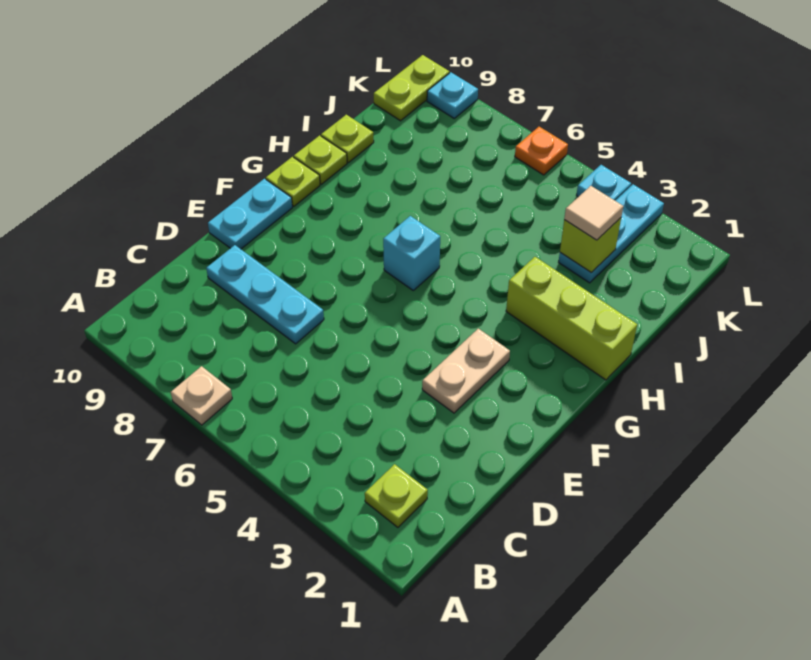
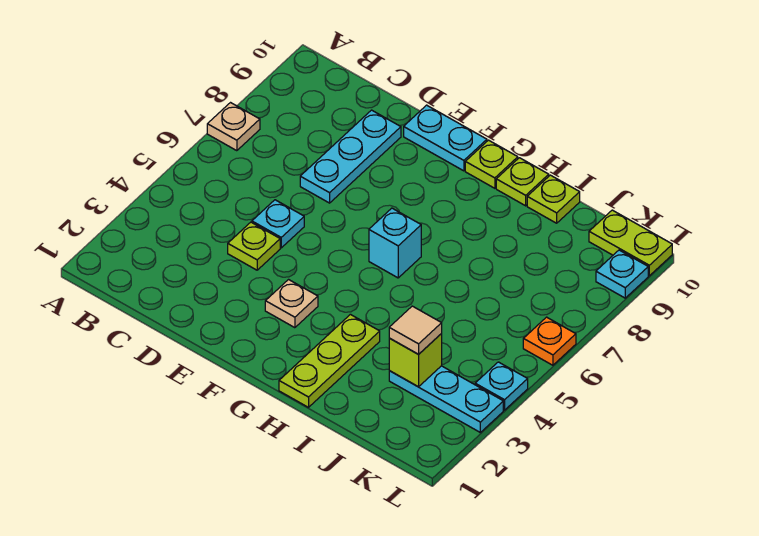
lime plate B2 level 1 -> lime plate D4 level 1
none -> cyan plate D5 level 1
tan plate E3:F3 level 1 -> tan plate F3 level 1
lime brick H1:H3 level 1 -> lime plate H1:H3 level 1

